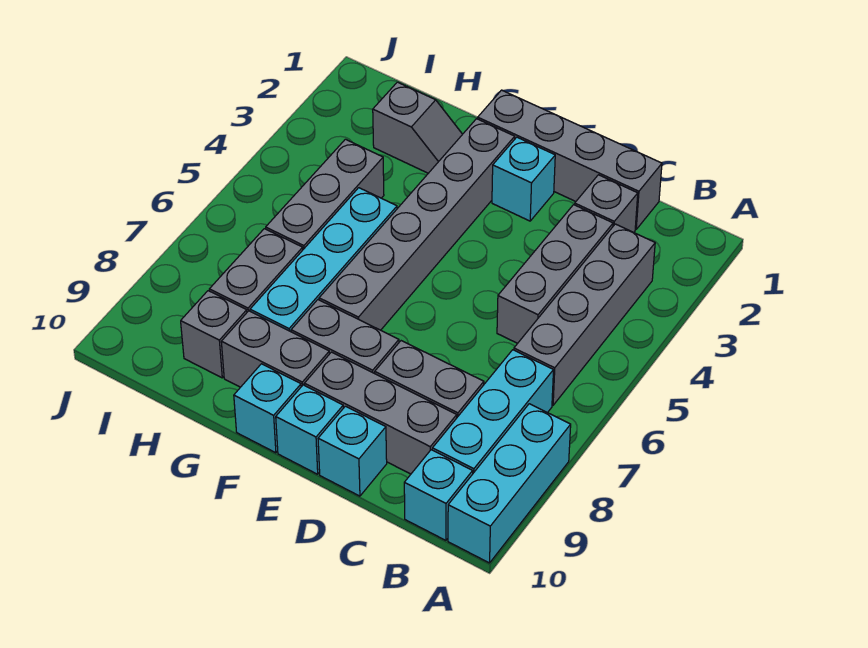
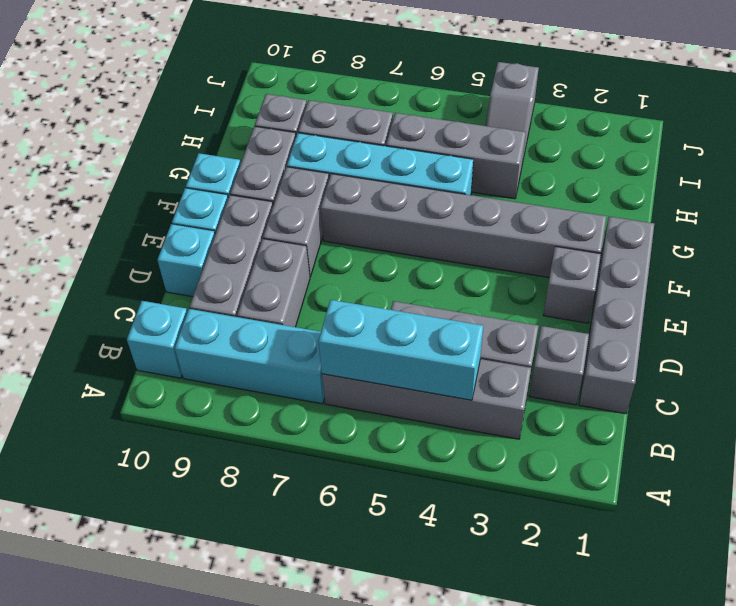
cyan brick A8:A10 level 1 -> cyan brick B4:B6 level 2
cyan brick E2 level 1 -> grey brick E2 level 1
grey slope G2:H2 level 1 top H -> grey slope I4:J4 level 1 top J

